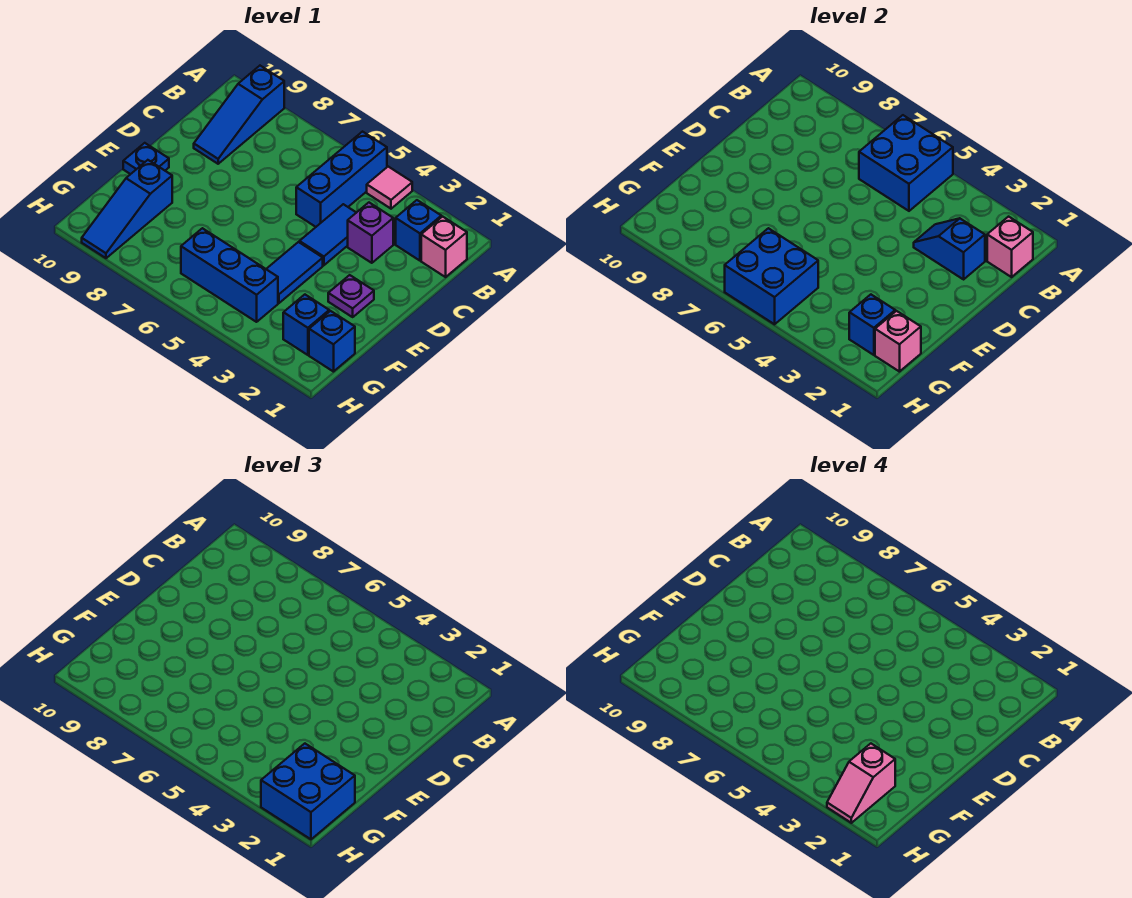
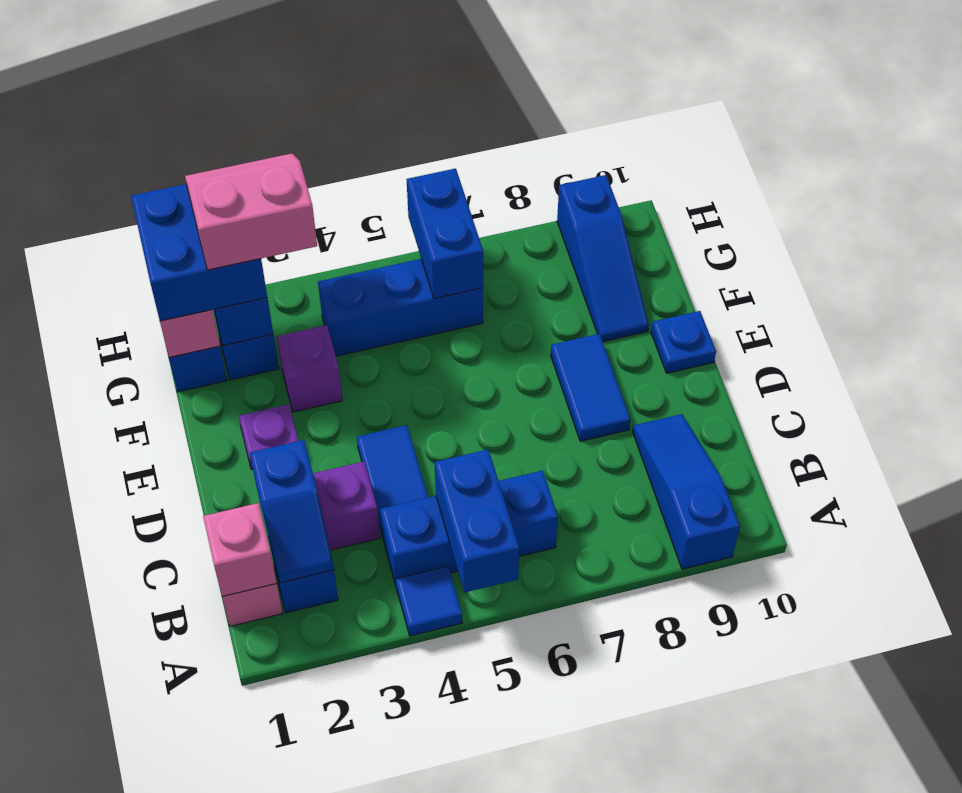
pink tile A4 level 1 -> blue tile A4 level 1
blue brick A5:C5 level 1 -> blue brick B4:B6 level 1
blue brick A5:B6 level 2 -> blue brick A5:B5 level 2
blue slope C2:C3 level 2 top 2 -> blue slope B2:C2 level 2 top C
blue tile E4:F4 level 1 -> blue tile D8:E8 level 1
none -> purple brick F3 level 1
blue slope F9:H9 level 1 top F -> blue slope F9:H9 level 1 top H
pink slope G2:H2 level 4 top G -> pink slope G2:H3 level 4 top G
blue brick G5:H6 level 2 -> blue brick G6:H6 level 2

